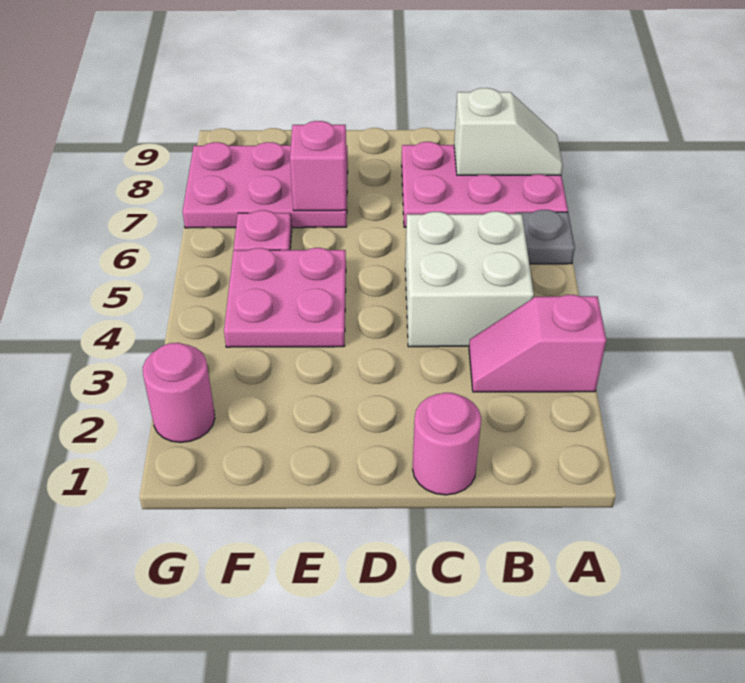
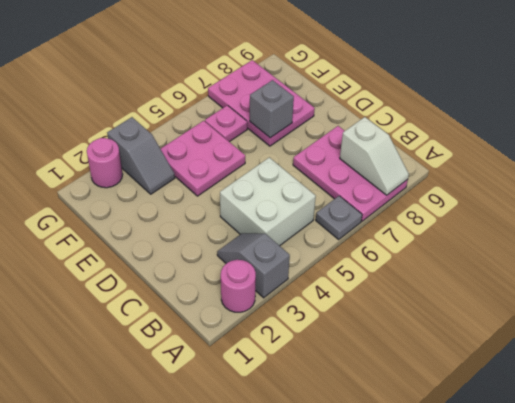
pink slope A3:B3 level 1 top A -> grey slope A3:B3 level 1 top A
pink round brick C1 level 1 -> pink round brick A2 level 1
pink brick E7 level 2 -> grey brick E7 level 2
none -> grey slope F3:G3 level 1 top G

